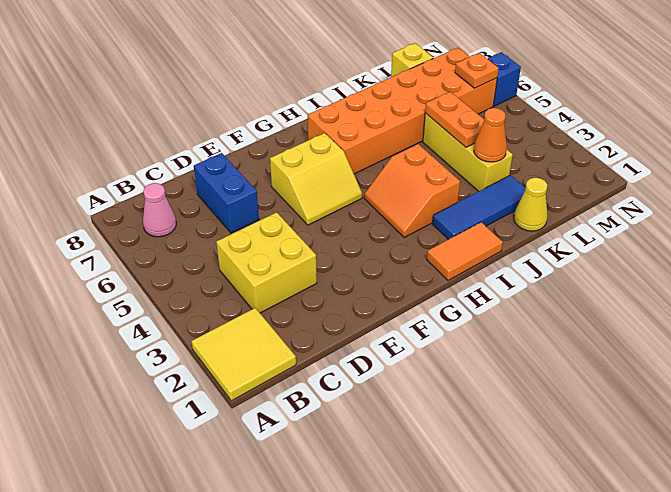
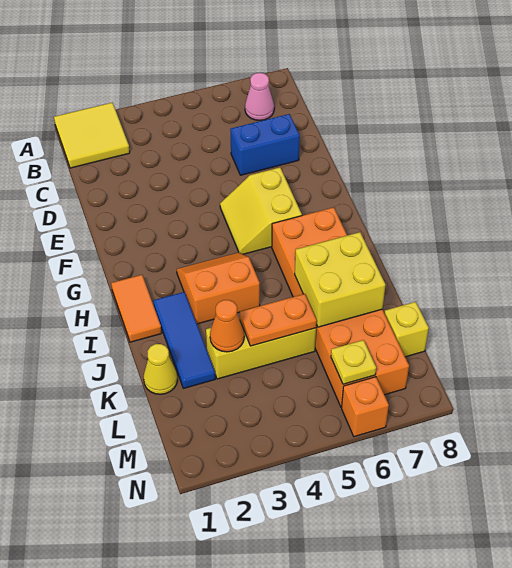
yellow brick C3:D4 level 1 -> yellow brick J6:K7 level 2
orange plate M6 level 2 -> yellow plate M6 level 2
blue brick N6 level 1 -> orange brick N6 level 1

